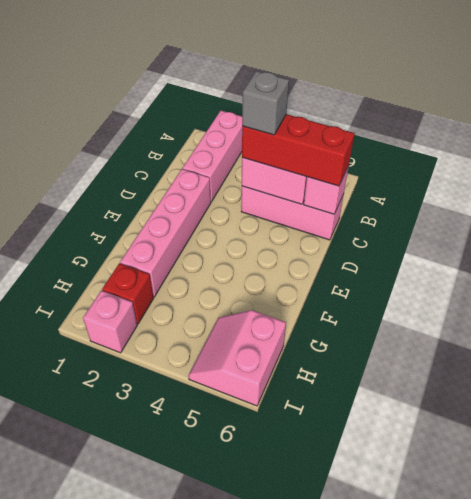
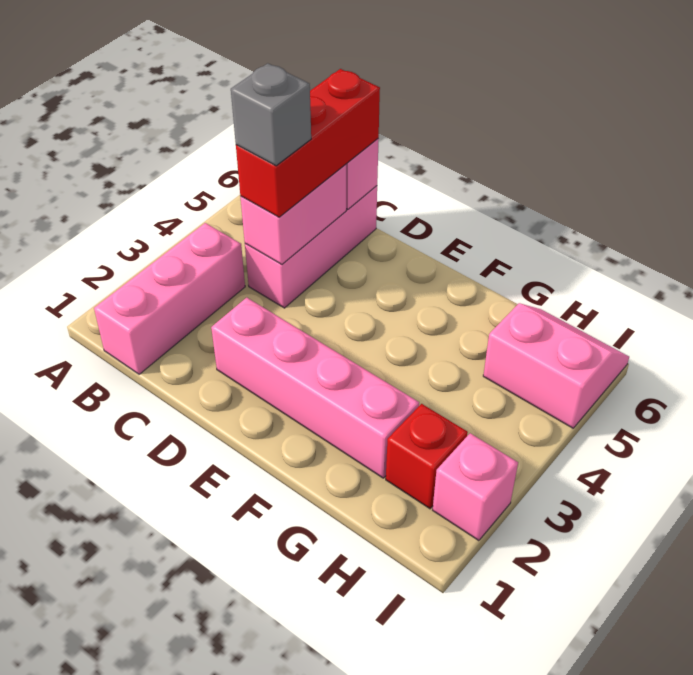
pink brick A2:C2 level 1 -> pink brick B1:B3 level 1
pink slope H5:I6 level 1 top 6 -> pink slope H5:I6 level 1 top 5

